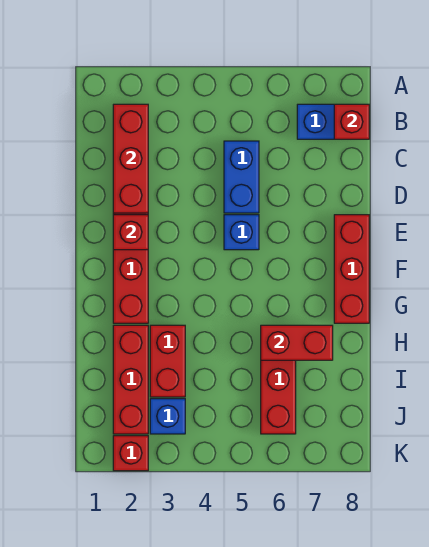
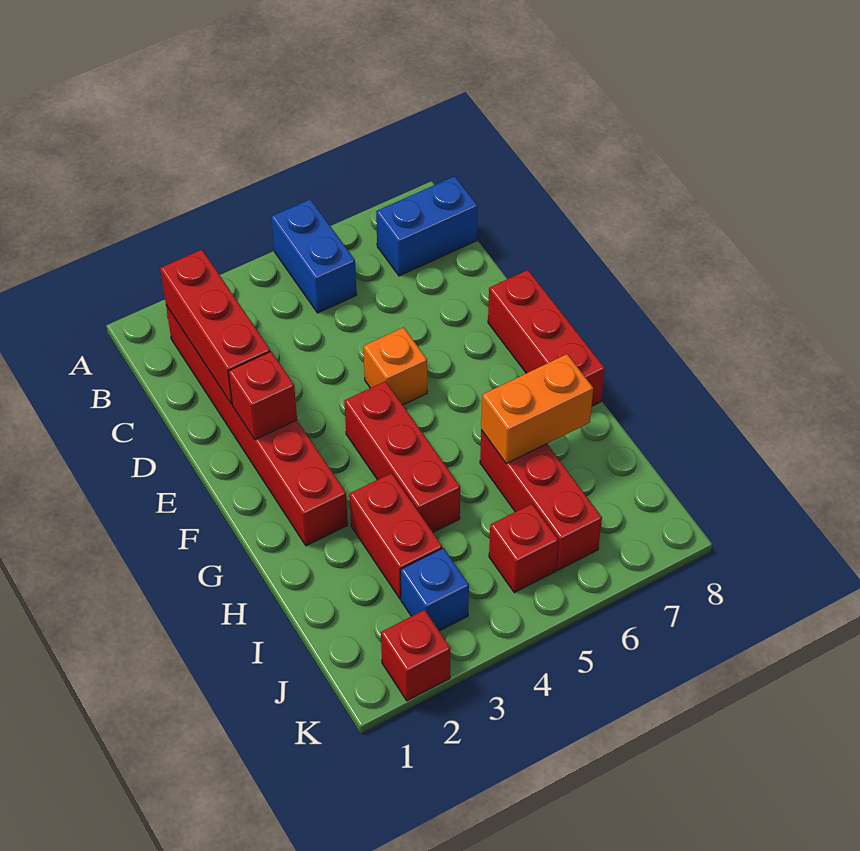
red brick B8 level 2 -> red brick J5 level 1
blue brick C5:D5 level 1 -> blue brick A5:B5 level 1
blue brick E5 level 1 -> orange brick E5 level 1
red brick H2:J2 level 1 -> red brick F4:H4 level 1
red brick H6:H7 level 2 -> orange brick H6:H7 level 2

